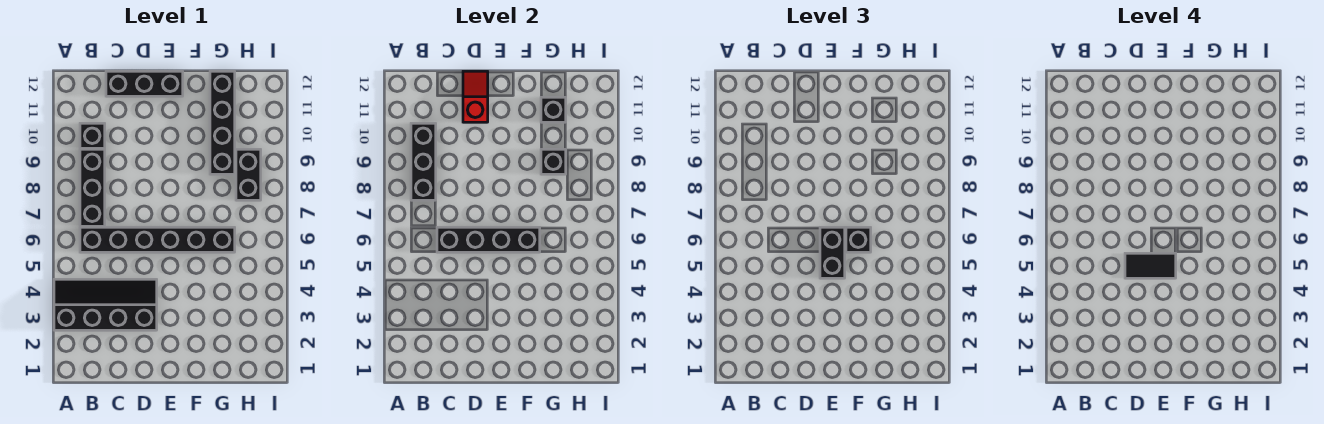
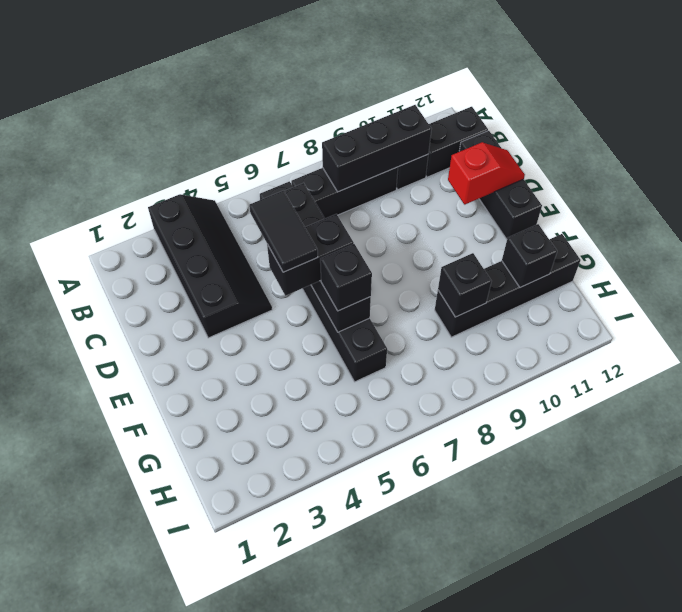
black brick H8:H9 level 1 -> black brick B11:B12 level 1

